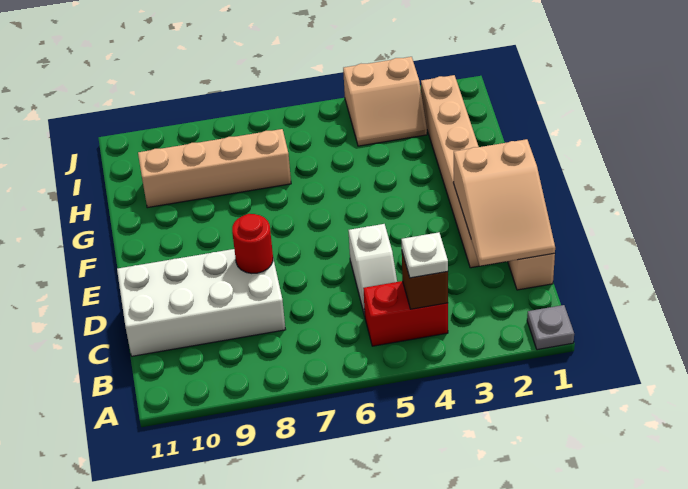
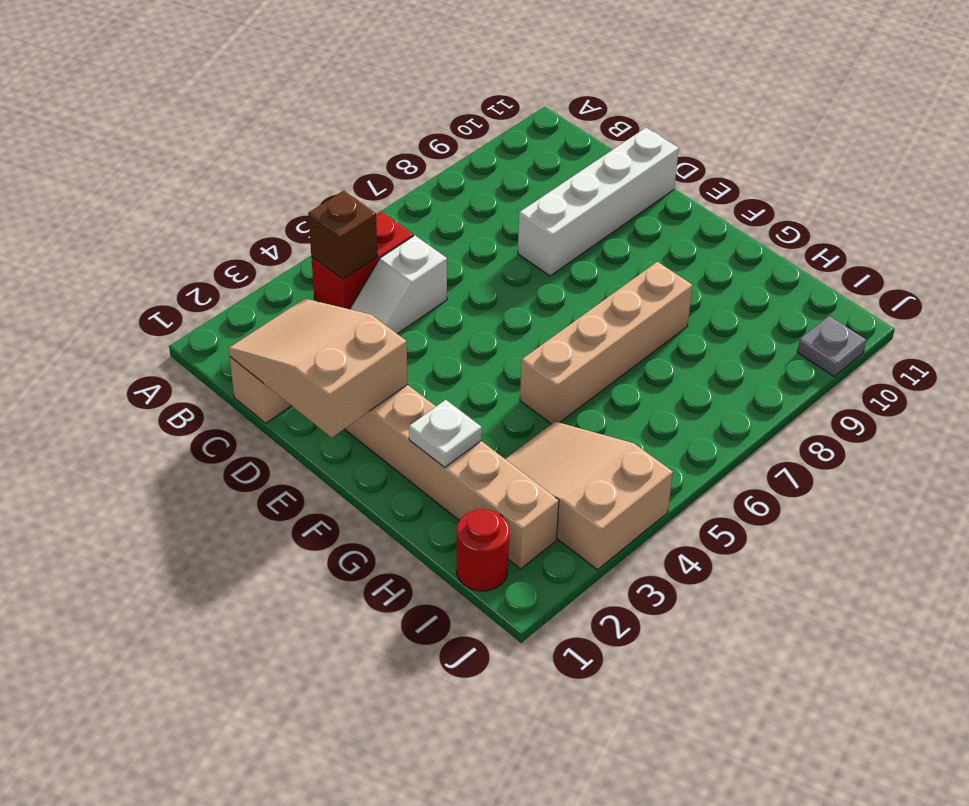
grey plate A1 level 1 -> grey plate J10 level 1
white plate B4 level 3 -> white plate G2 level 2
white slope C5:D5 level 1 top D -> white slope C4:C5 level 1 top 5
white brick C8:D11 level 1 -> white brick D8:D11 level 1
red round brick D8 level 2 -> red round brick I1 level 1
tan brick H7:H10 level 1 -> tan brick G5:G8 level 1
tan slope I3:J4 level 1 top J -> tan slope H3:J4 level 1 top J

